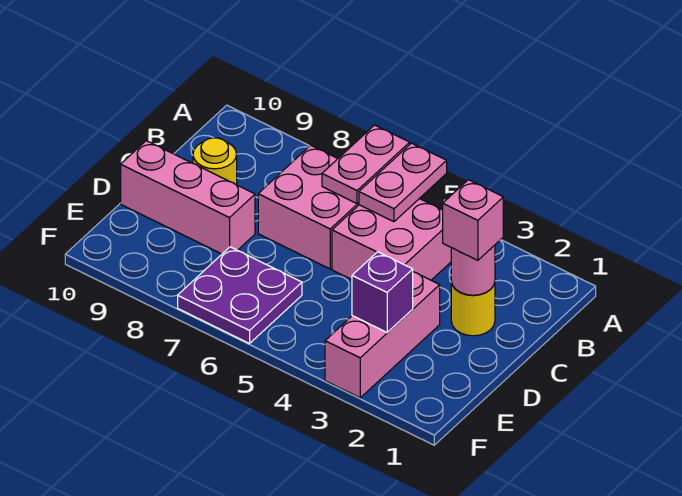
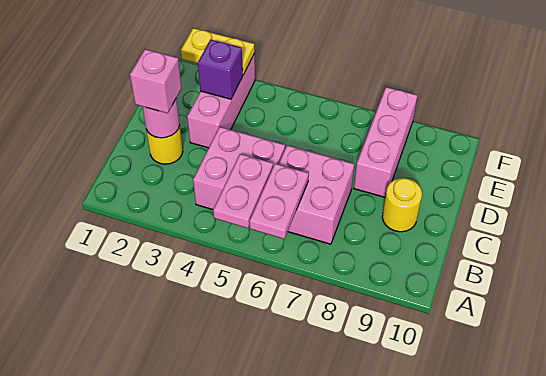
pink brick D8:D10 level 1 -> pink brick D8:F8 level 1
purple plate E6:F7 level 1 -> none
none -> yellow plate F2:F3 level 2

